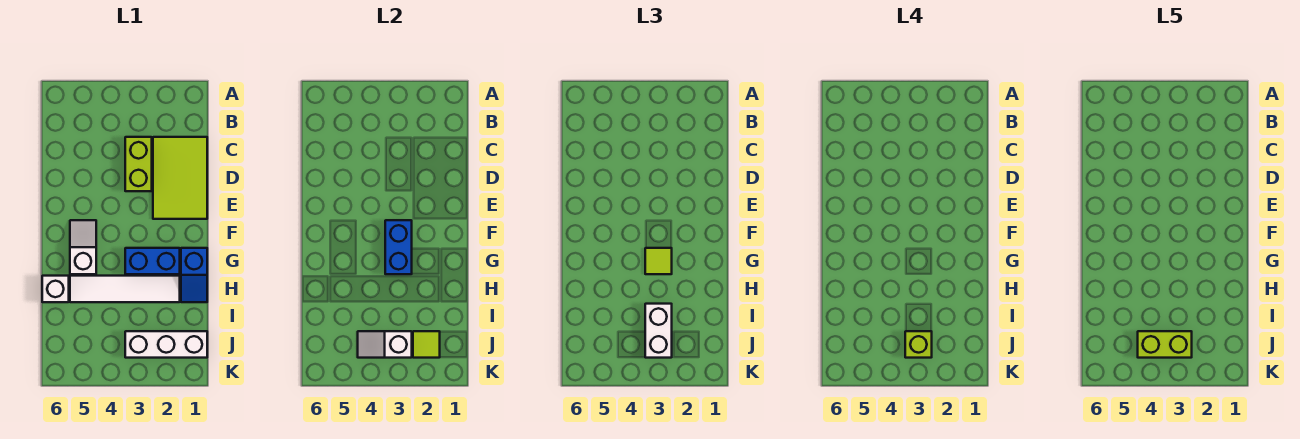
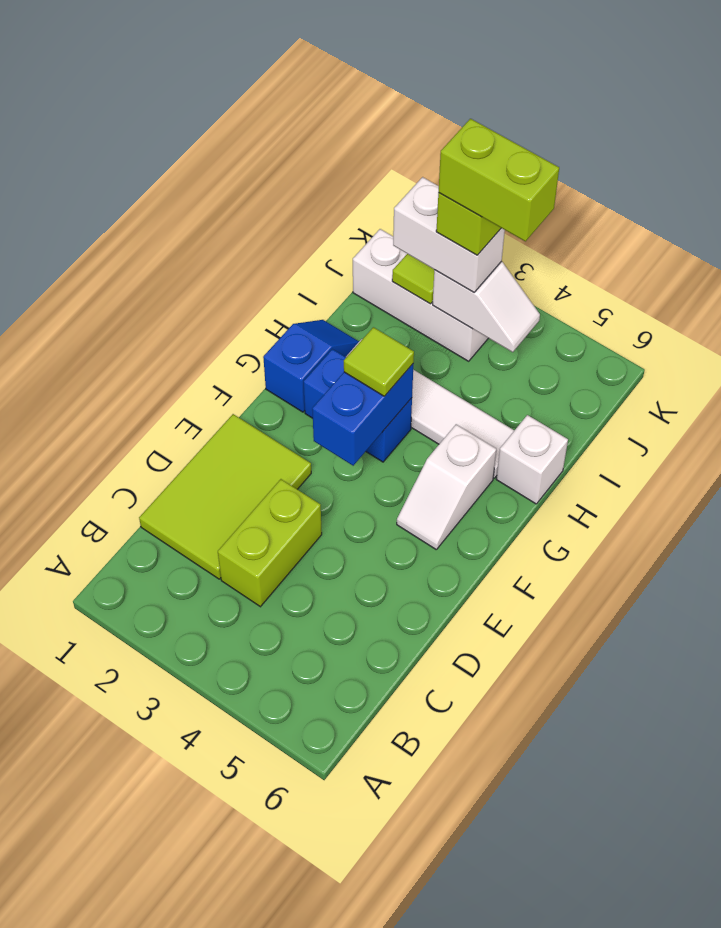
white brick I3:J3 level 3 -> white brick J2:J3 level 3

